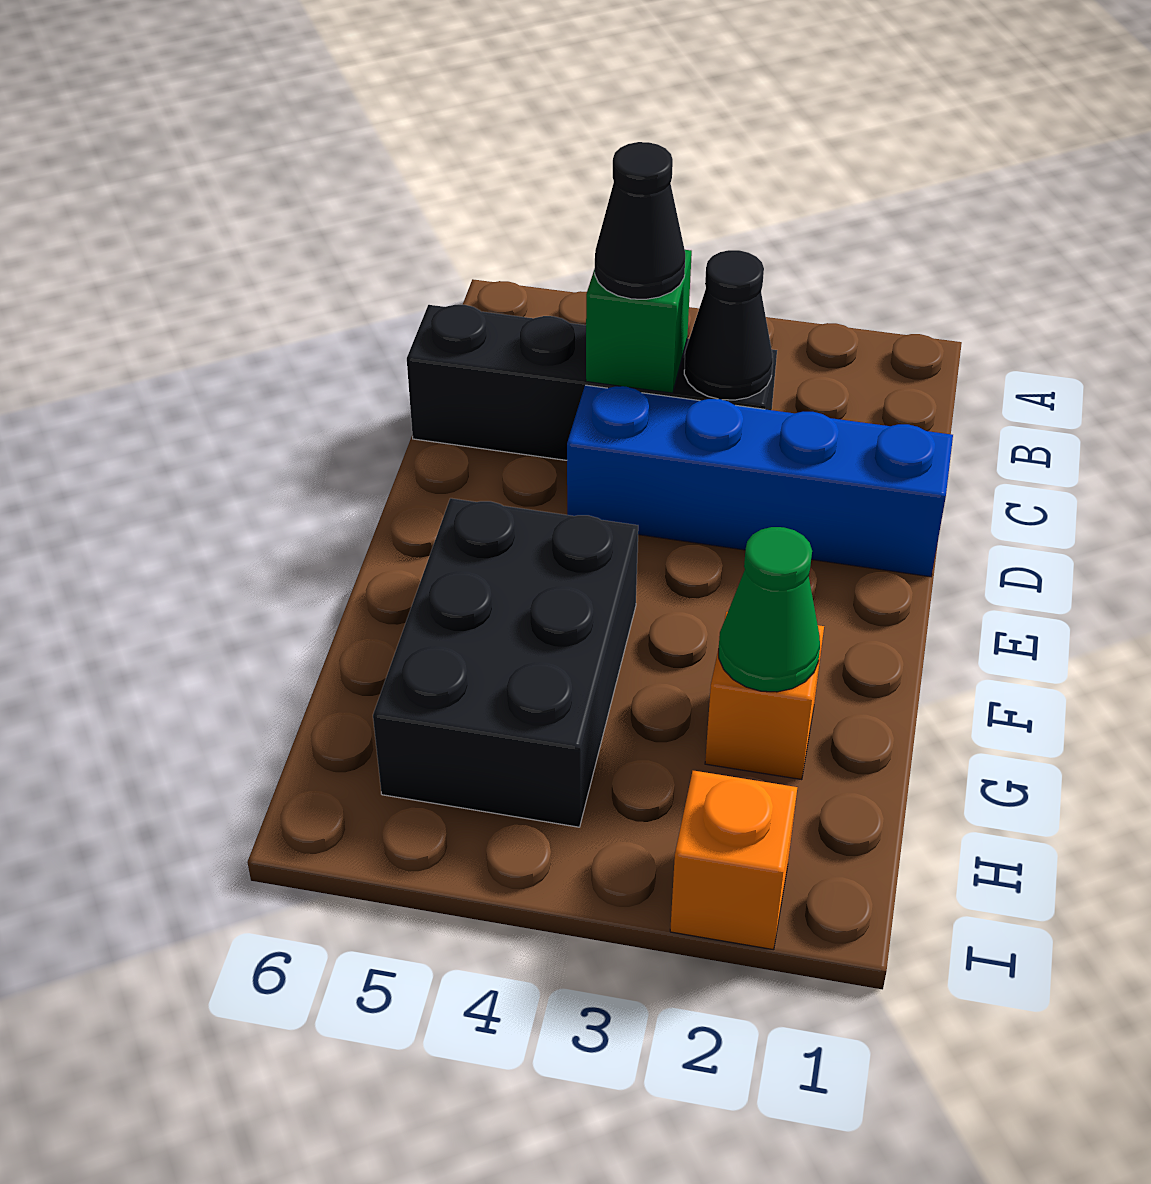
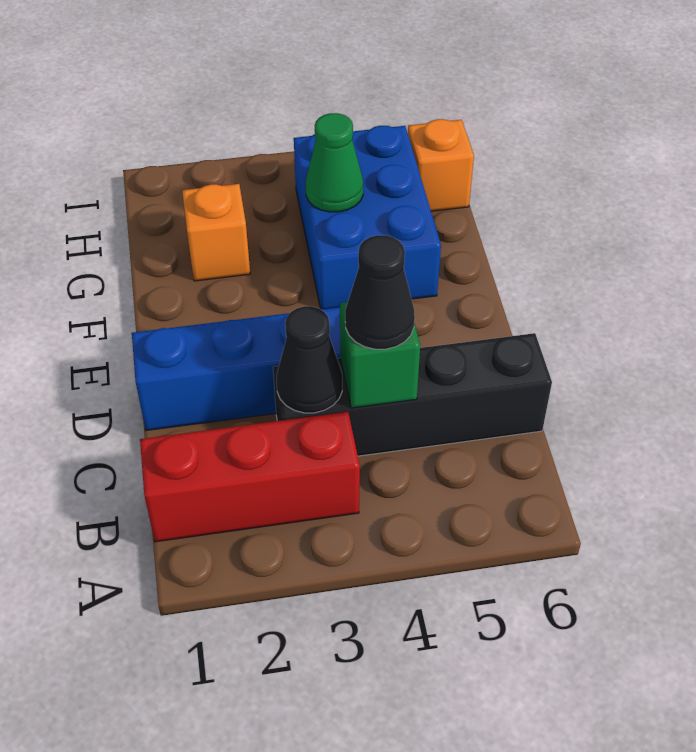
none -> red brick B1:B3 level 1
black brick F4:H5 level 1 -> blue brick F4:H5 level 1
green cone G2 level 2 -> green cone G4 level 2
orange brick I2 level 1 -> orange brick H6 level 1

